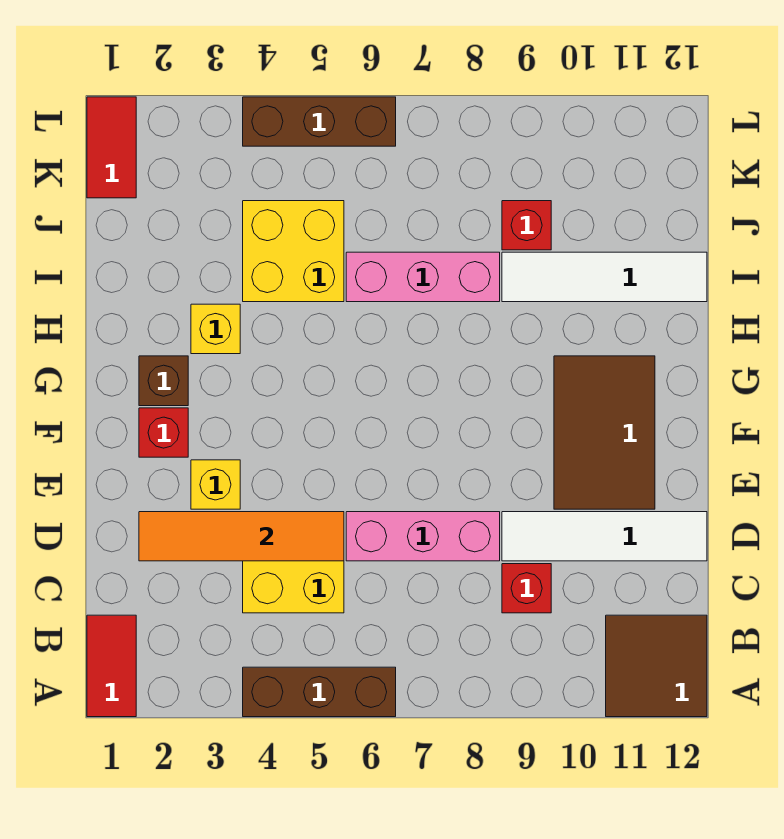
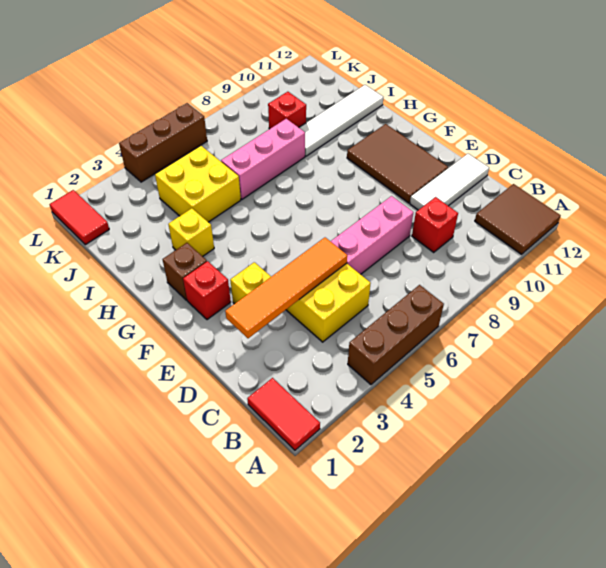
white tile D9:D12 level 1 -> white tile D10:D12 level 1

